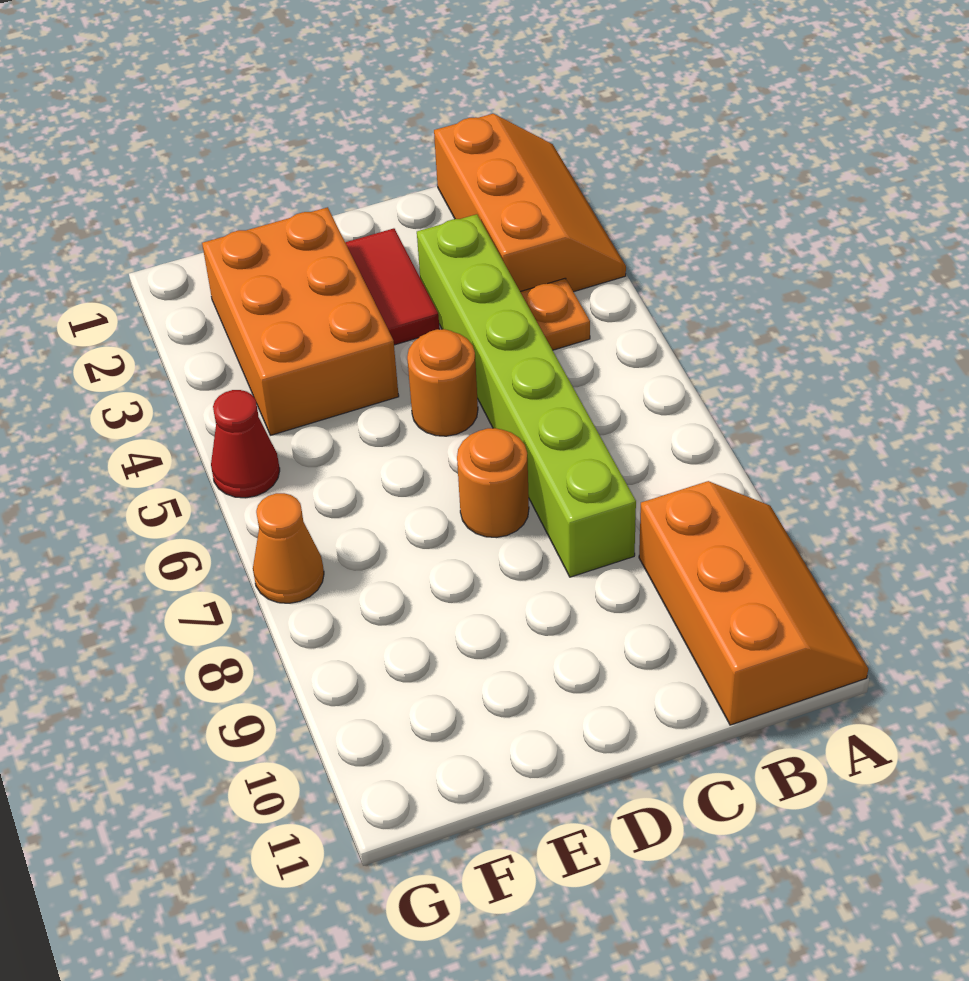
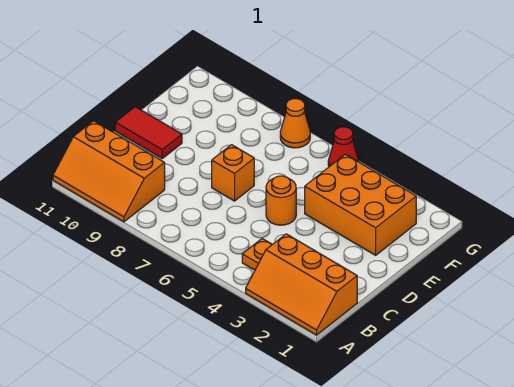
lime brick C3:C8 level 1 -> none
red tile D2:D3 level 1 -> red tile D10:D11 level 1
orange round brick D7 level 1 -> orange brick D7 level 1

